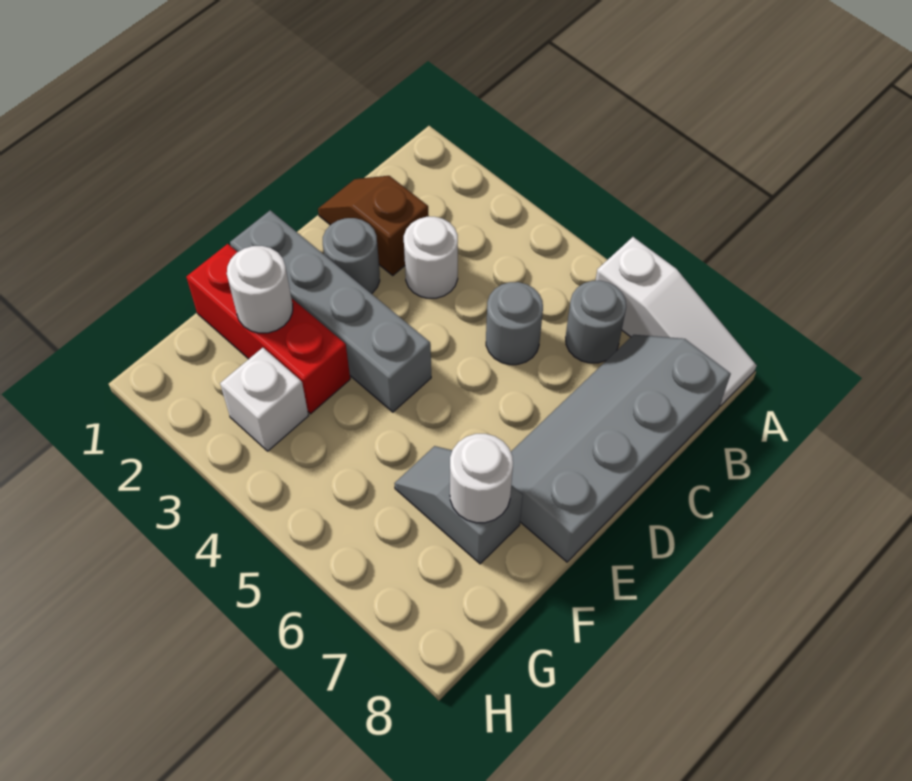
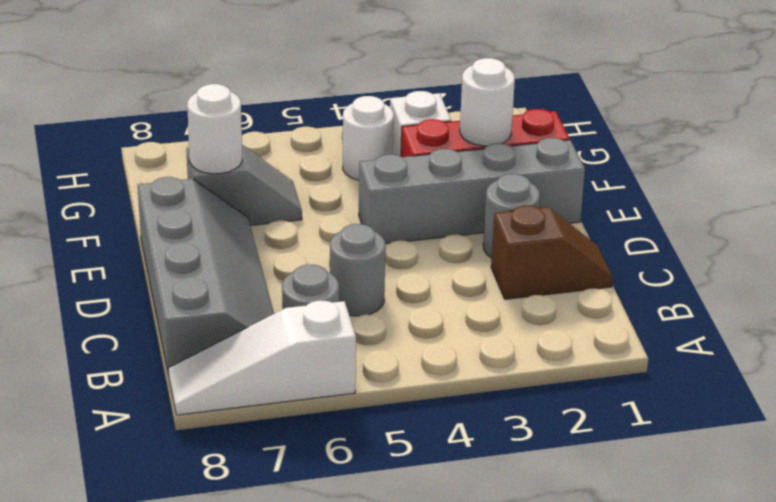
white round brick C3 level 1 -> white round brick G4 level 1

